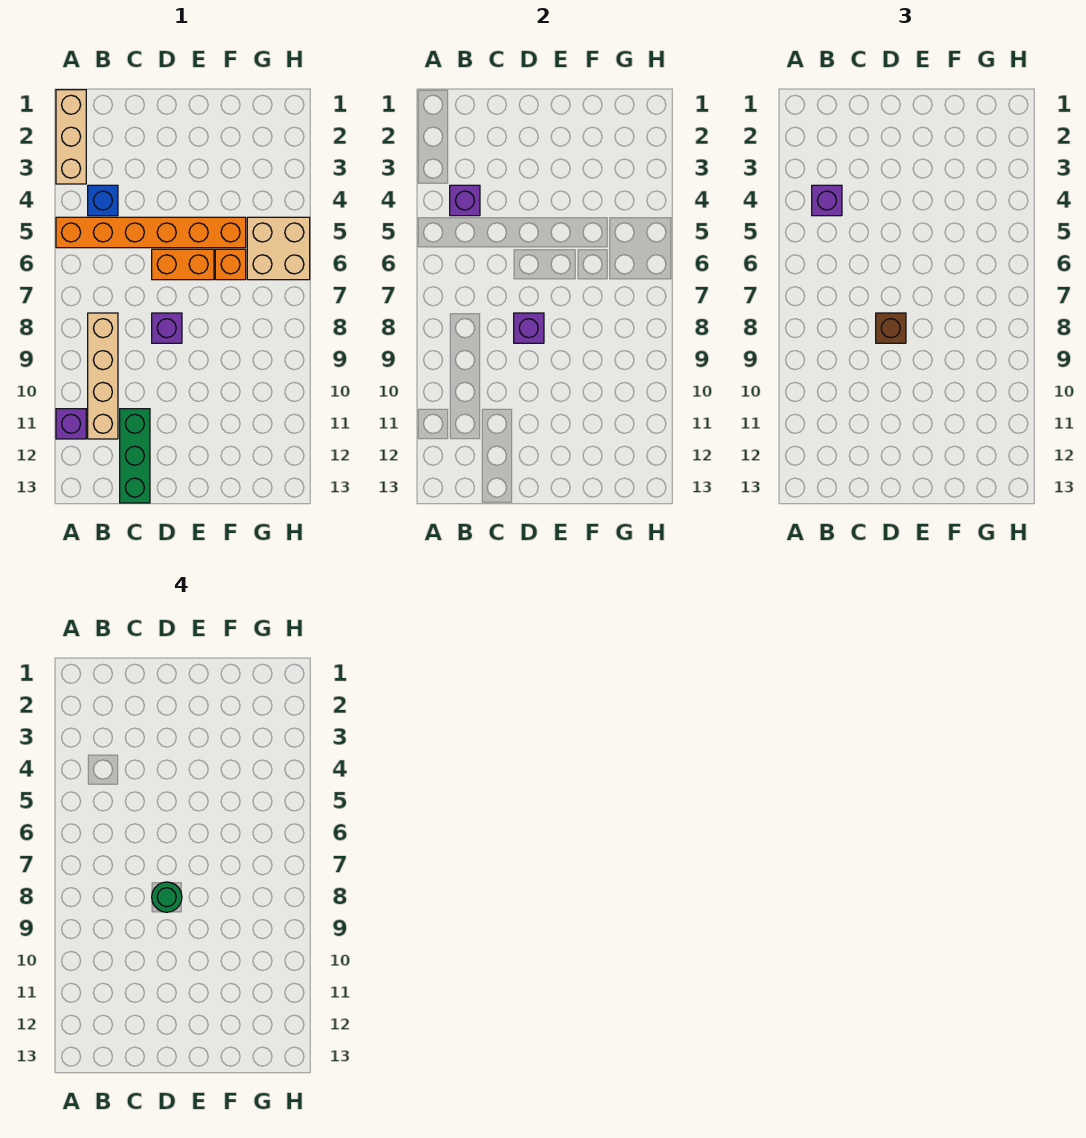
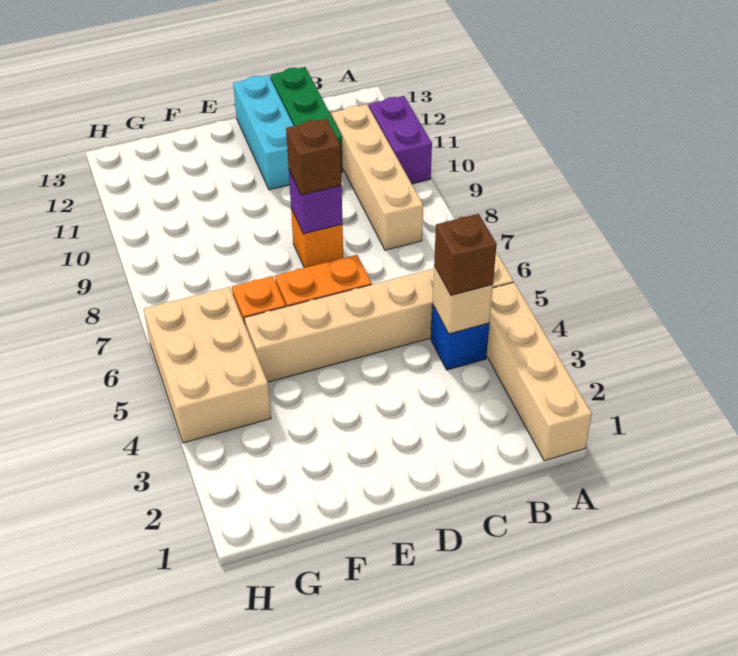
tan brick A1:A3 level 1 -> tan brick A1:A4 level 1
orange brick A5:F5 level 1 -> tan brick A5:F5 level 1
purple brick A11 level 1 -> purple brick A10:A11 level 1
purple brick B4 level 2 -> tan brick B4 level 2
purple brick B4 level 3 -> brown brick B4 level 3
purple brick D8 level 1 -> orange brick D8 level 1
green round brick D8 level 4 -> none
none -> cyan brick D11:D13 level 1
tan brick G5:H6 level 1 -> tan brick G4:H6 level 1

